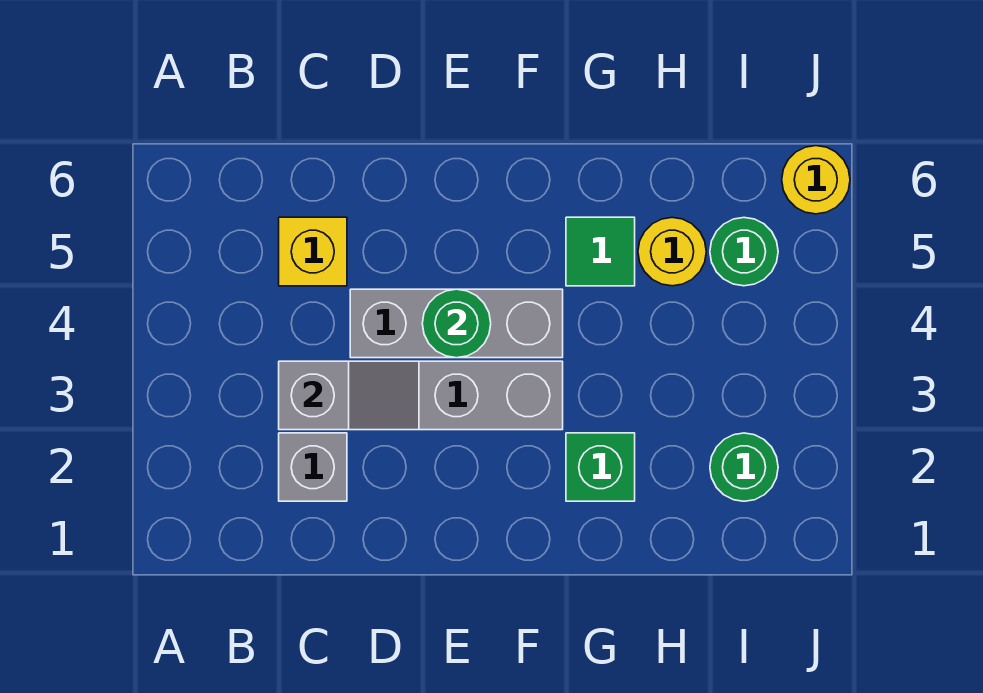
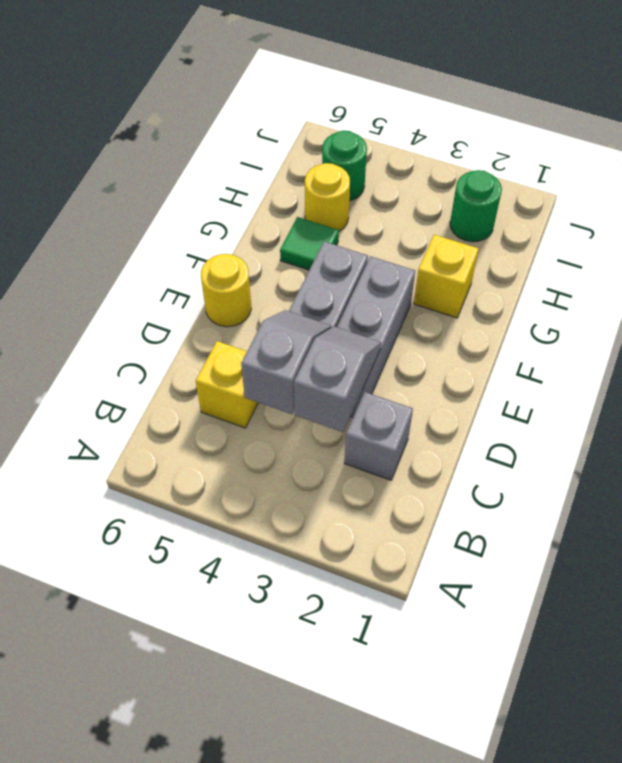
none -> grey slope C4:D4 level 2 top C
green round brick E4 level 2 -> none
green brick G2 level 1 -> yellow brick G2 level 1
yellow round brick J6 level 1 -> yellow round brick E6 level 1

